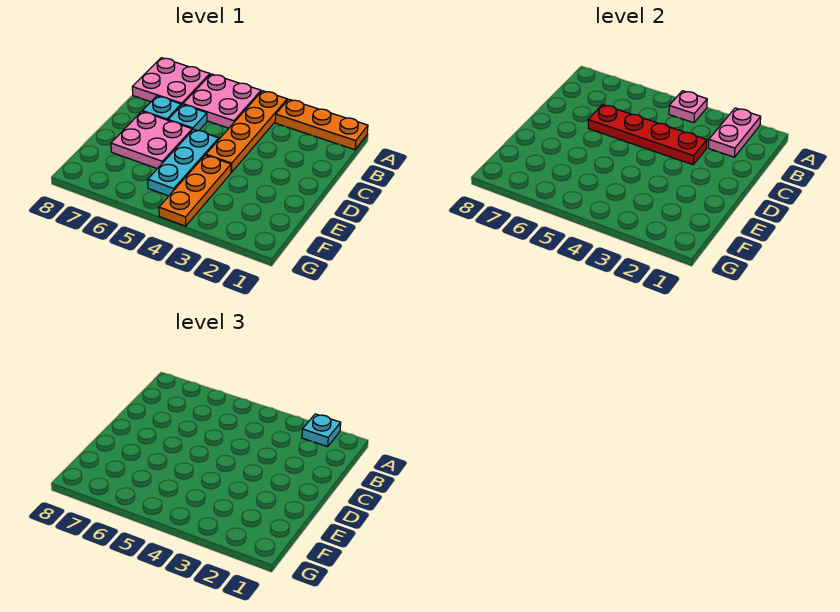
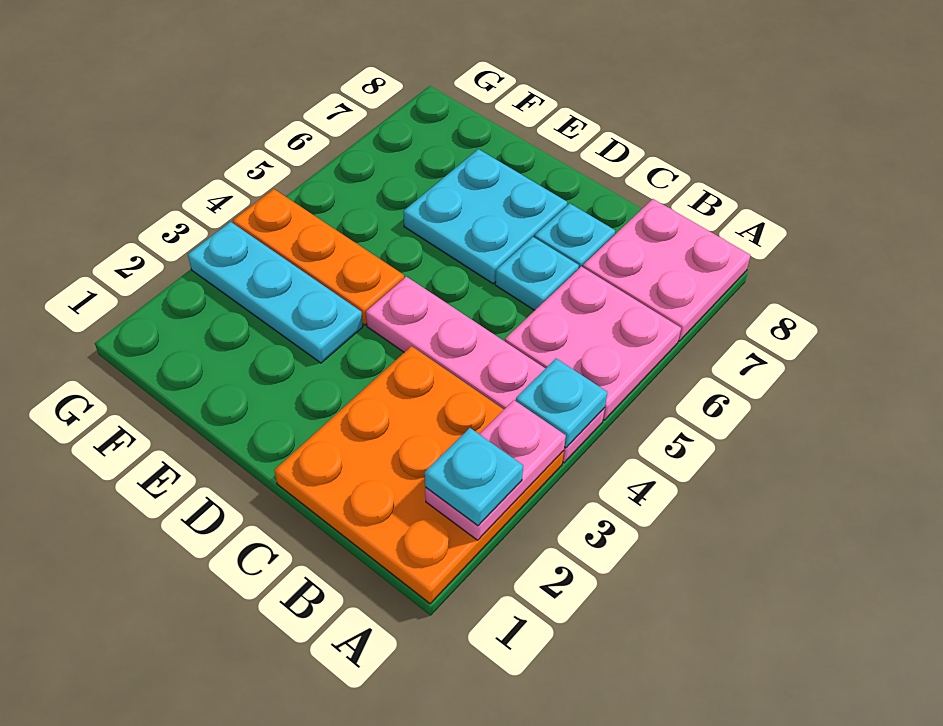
orange plate A1:A3 level 1 -> orange plate A1:C3 level 1
pink plate A2:B2 level 2 -> pink plate A2:A3 level 2
orange plate A4:D4 level 1 -> pink plate A4:D4 level 1
pink plate A4 level 2 -> cyan plate A4 level 2
red plate C3:C6 level 2 -> none
cyan plate D5:F5 level 1 -> cyan plate E3:G3 level 1
pink plate D6:E7 level 1 -> cyan plate D6:E7 level 1

